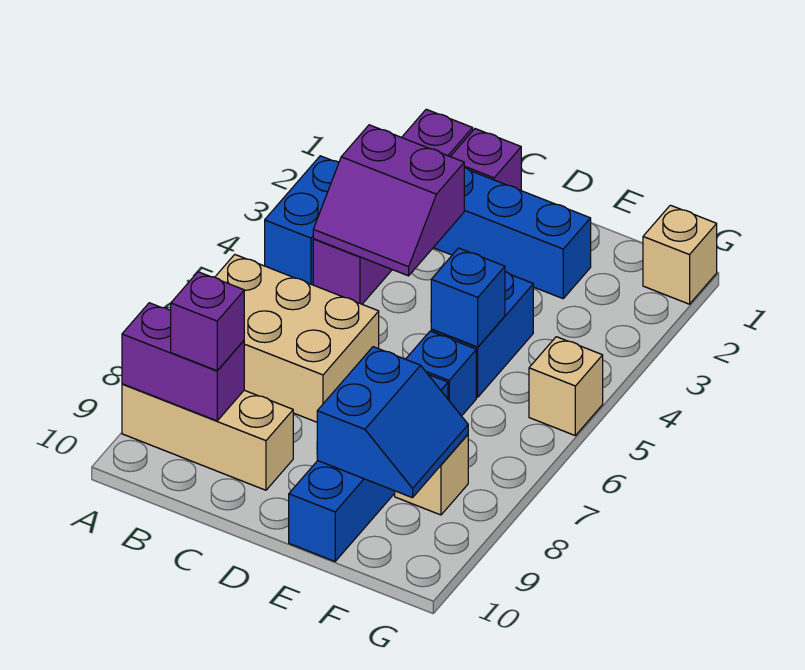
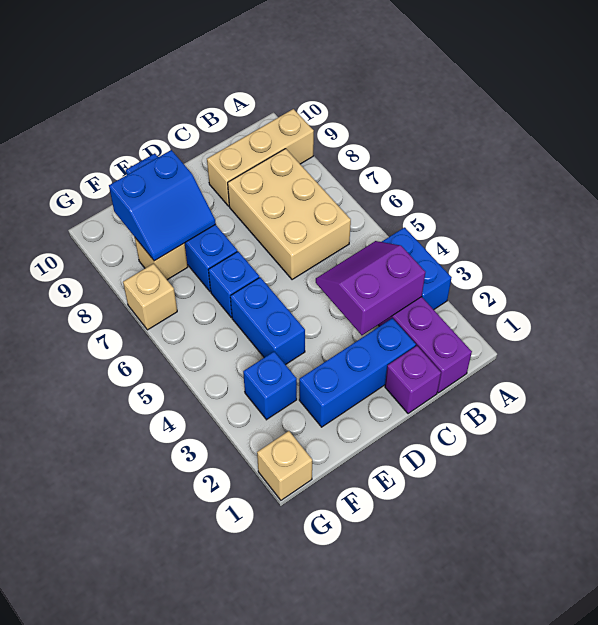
tan brick A6:C7 level 1 -> tan brick B6:C8 level 1
purple brick A9:B9 level 2 -> none
purple brick B9 level 3 -> none
blue brick E5 level 2 -> blue brick F3 level 1
blue slope E8:F9 level 2 top E -> blue slope E8:F9 level 2 top 9
tan brick G5 level 1 -> tan brick G7 level 1

